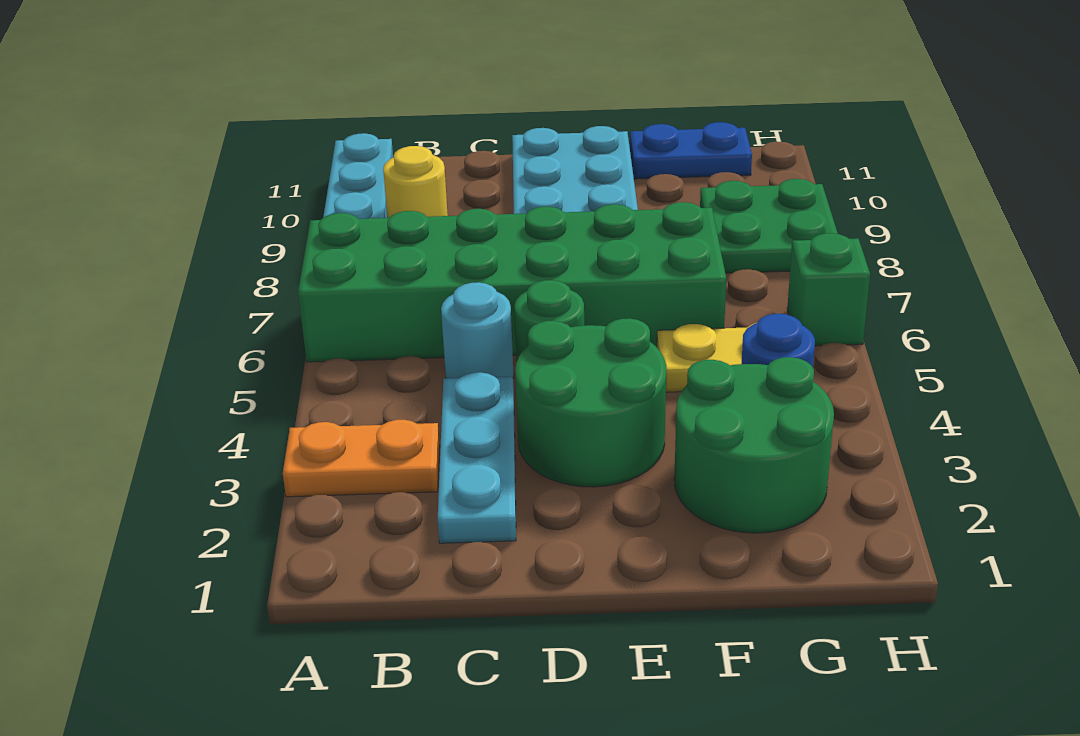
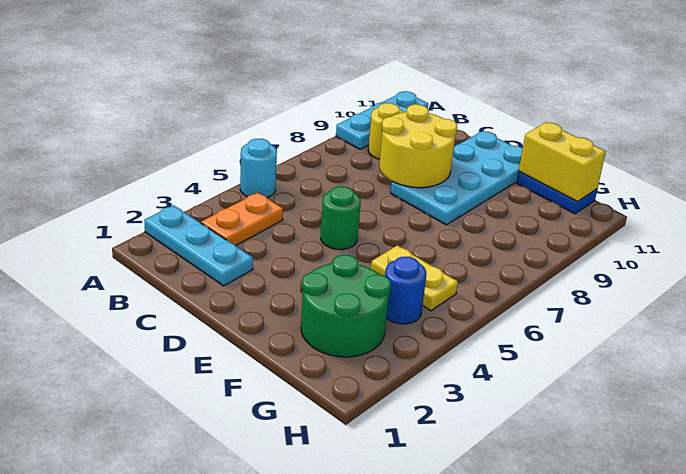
orange plate A3:B3 level 1 -> orange plate B3:B4 level 1
green brick A6:F7 level 1 -> none
cyan plate C2:C4 level 1 -> cyan plate A2:C2 level 1
cyan round brick C5 level 1 -> cyan round brick A5 level 1
none -> yellow round brick C8:D9 level 2
green round brick D3:E4 level 1 -> none
none -> yellow brick F11:G11 level 2
green plate G8:H9 level 1 -> none
green brick H6 level 1 -> none

